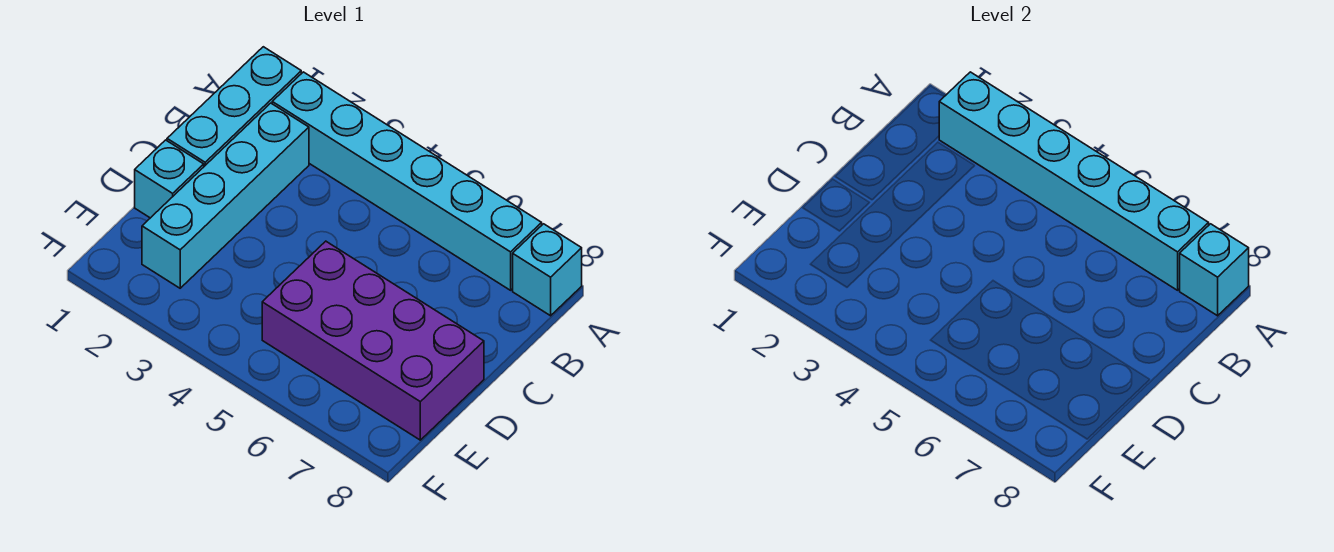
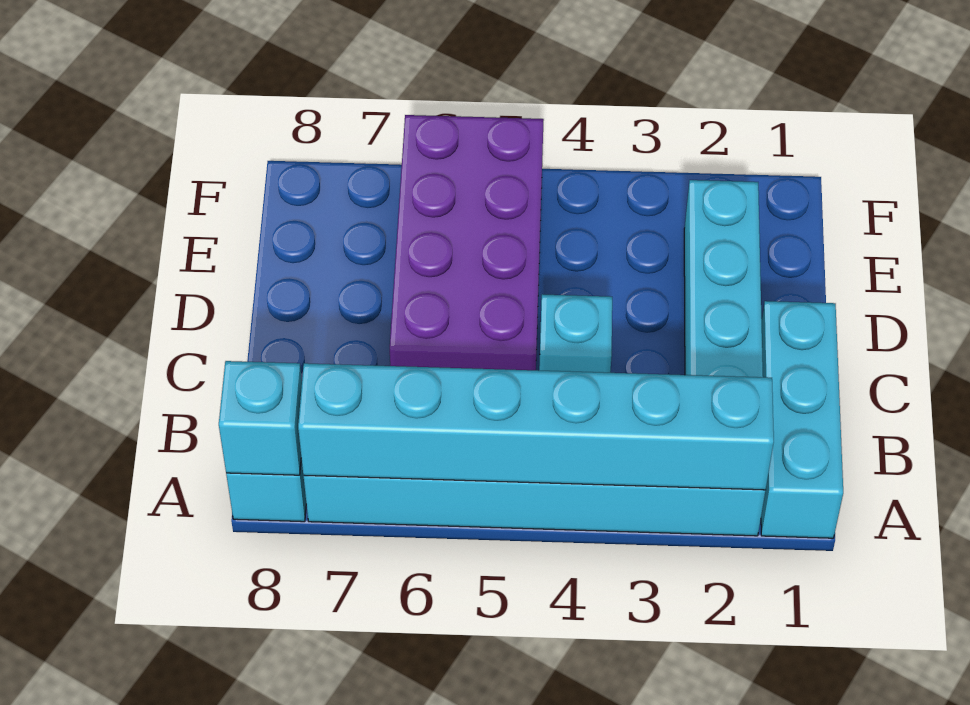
cyan brick D1 level 1 -> cyan brick C4 level 1
purple brick D5:E8 level 1 -> purple brick C5:F6 level 1

